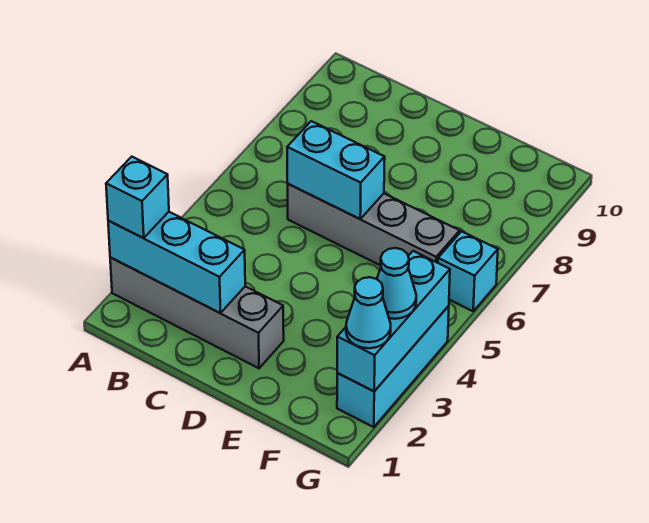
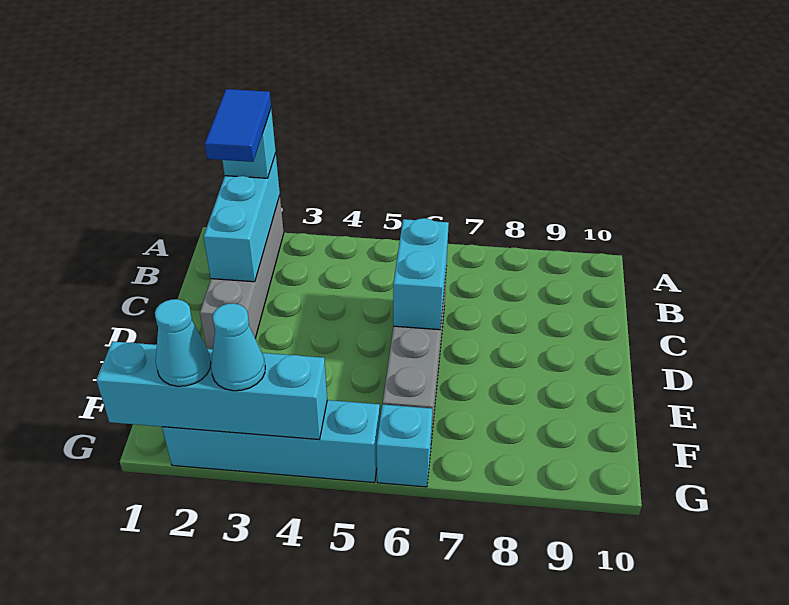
none -> blue tile A2:B2 level 4
cyan brick G2:G4 level 1 -> cyan brick G2:G5 level 1
cyan brick G2:G4 level 2 -> cyan brick G1:G4 level 2

